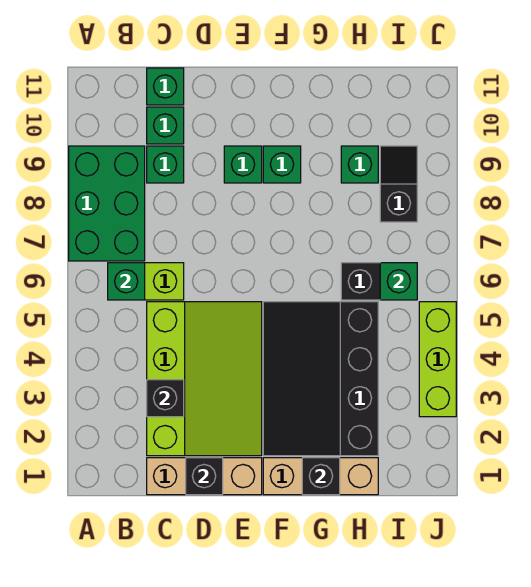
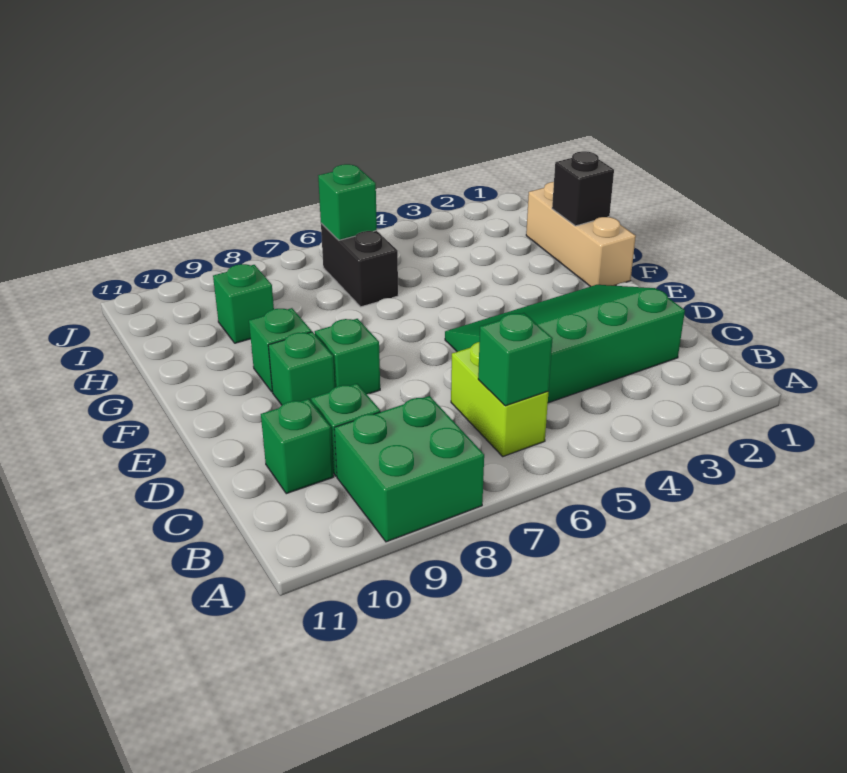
green brick A7:B9 level 1 -> green brick A8:B9 level 1
tan brick C1:E1 level 1 -> none
lime slope C2:E5 level 1 top C -> green slope C2:E5 level 1 top C
black brick C3 level 2 -> none
green brick C11 level 1 -> green brick E8 level 1
black brick D1 level 2 -> none
black slope F2:H5 level 1 top H -> none
black slope I8:I9 level 1 top 8 -> none
lime brick J3:J5 level 1 -> none

